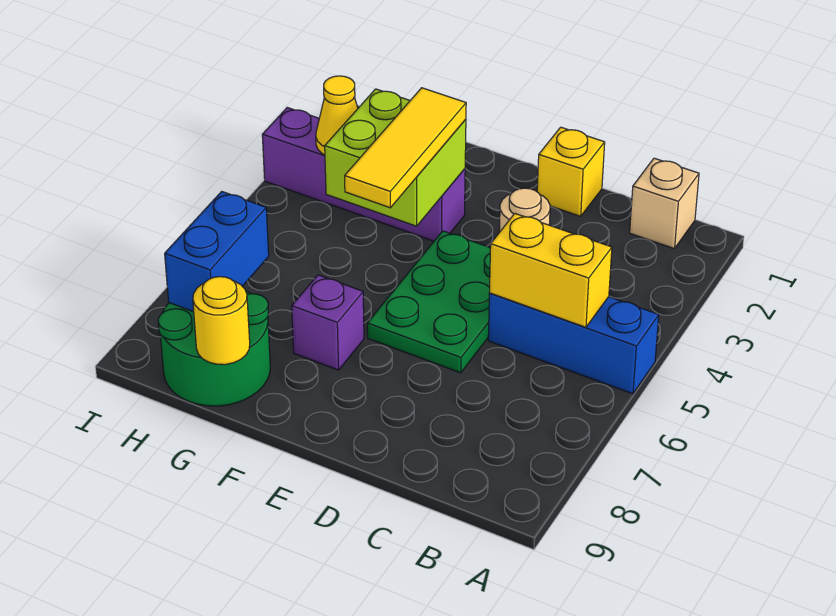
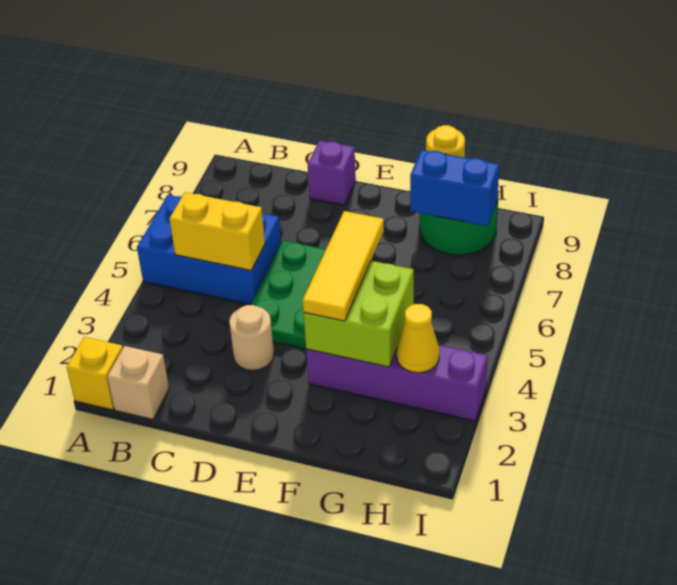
blue brick A5:C5 level 1 -> blue brick A5:C6 level 1
yellow brick D1 level 1 -> yellow brick A1 level 1
purple brick F7 level 1 -> purple brick D9 level 1
blue brick H7:H8 level 2 -> blue brick G8:H8 level 2

